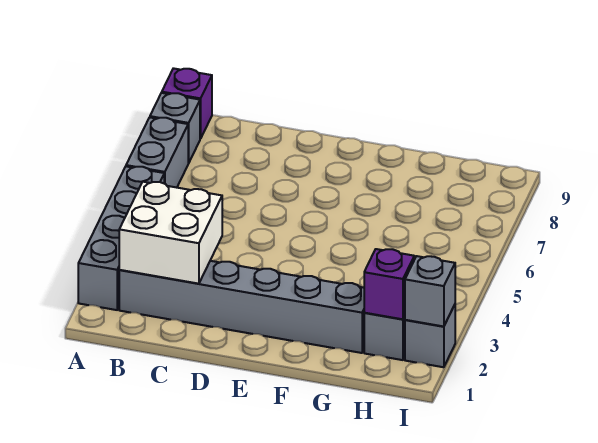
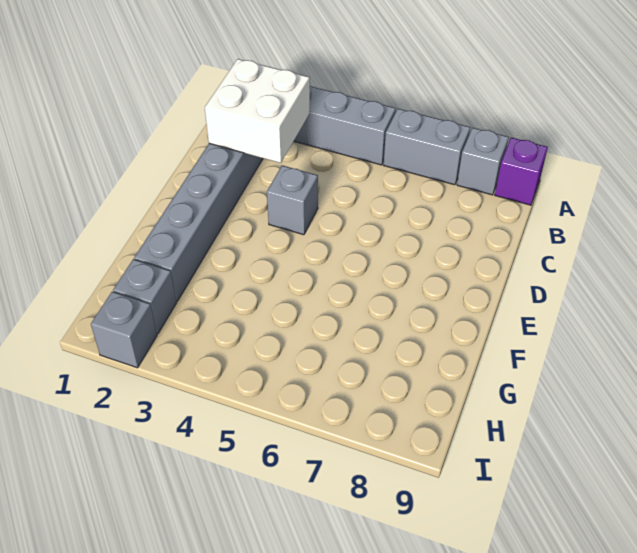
purple brick H2 level 2 -> none
grey brick I2 level 2 -> grey brick D4 level 1

